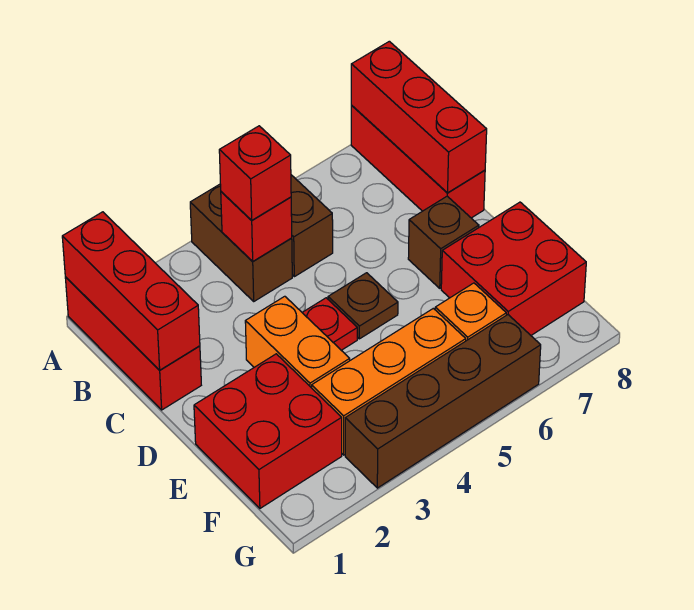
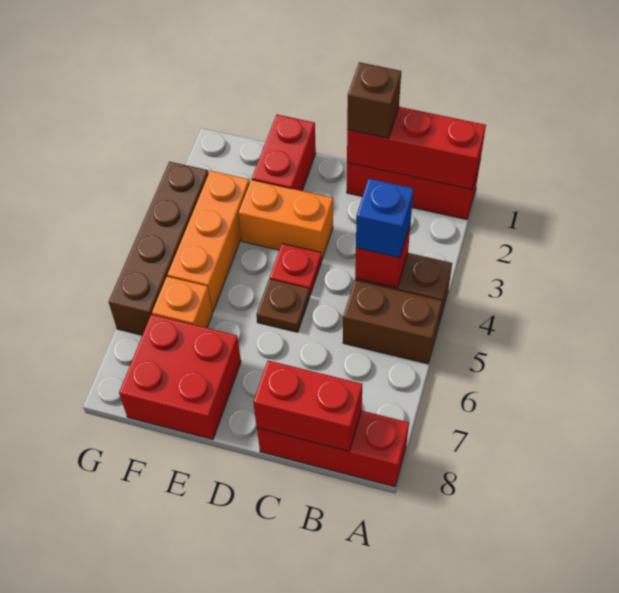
red brick A8:C8 level 2 -> red brick B8:C8 level 2
red brick B4 level 3 -> blue brick B4 level 3
brown brick D7 level 1 -> brown brick C1 level 3
red brick E1:F2 level 1 -> red brick E1:E2 level 1

